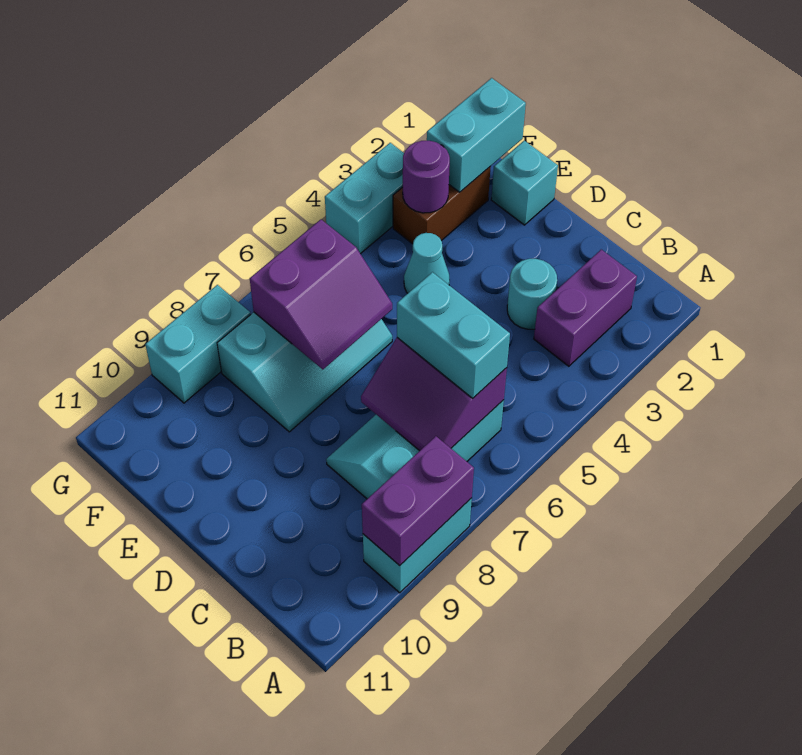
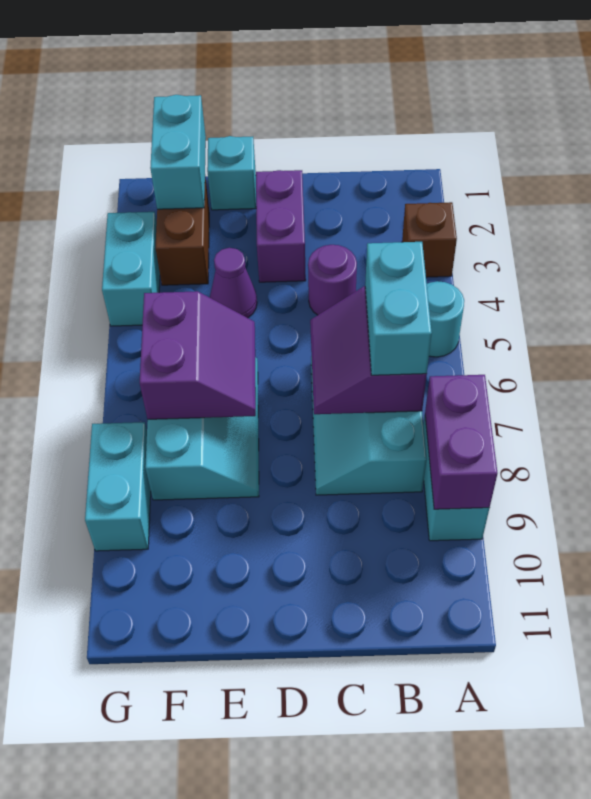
none -> brown brick A3 level 1
purple brick B2:B3 level 1 -> purple brick D2:D3 level 1
purple slope B6:C7 level 2 top 6 -> purple slope B6:C7 level 2 top B
cyan brick B6:C6 level 3 -> cyan brick B6:B7 level 3
cyan round brick C3 level 1 -> cyan round brick A5 level 1
cyan cone E4 level 1 -> purple cone E4 level 1
purple round brick F3 level 2 -> purple round brick C4 level 1

